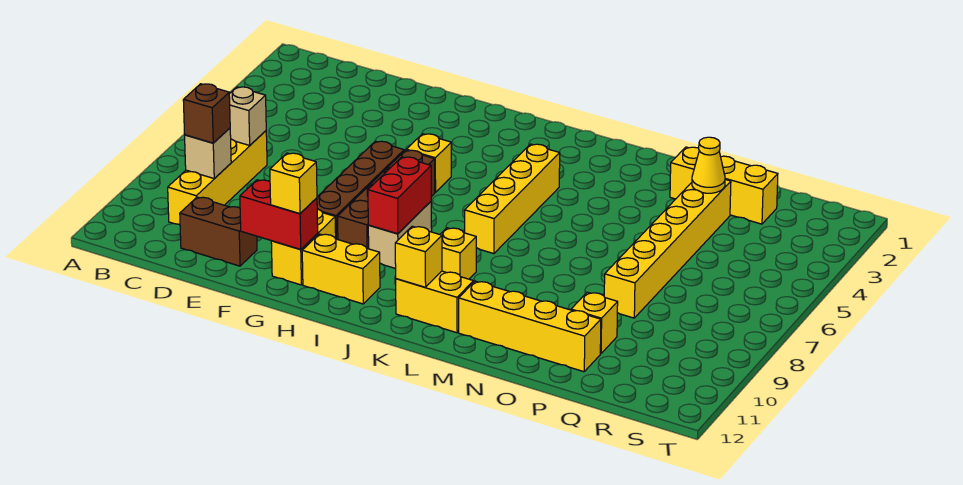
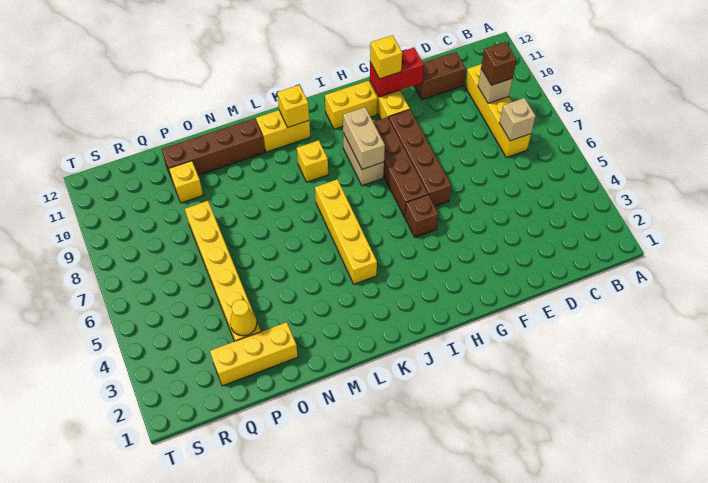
yellow brick H5 level 1 -> brown brick H5 level 1
red brick I8:I9 level 2 -> tan brick I8:I9 level 2
yellow brick M11:P11 level 1 -> brown brick M11:P11 level 1

